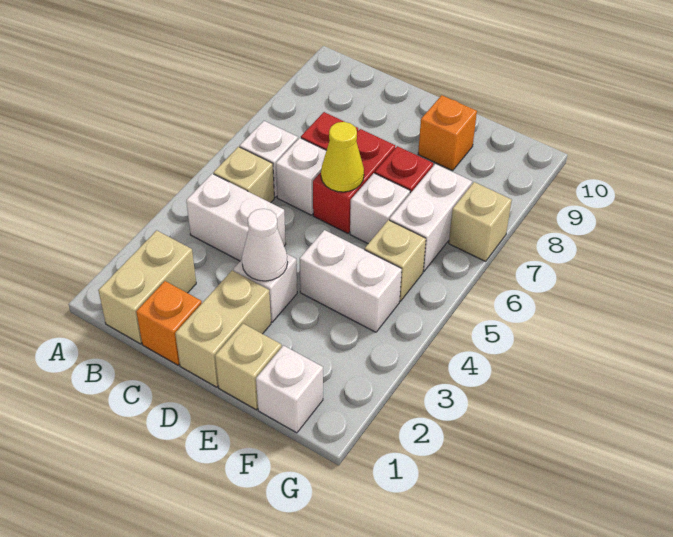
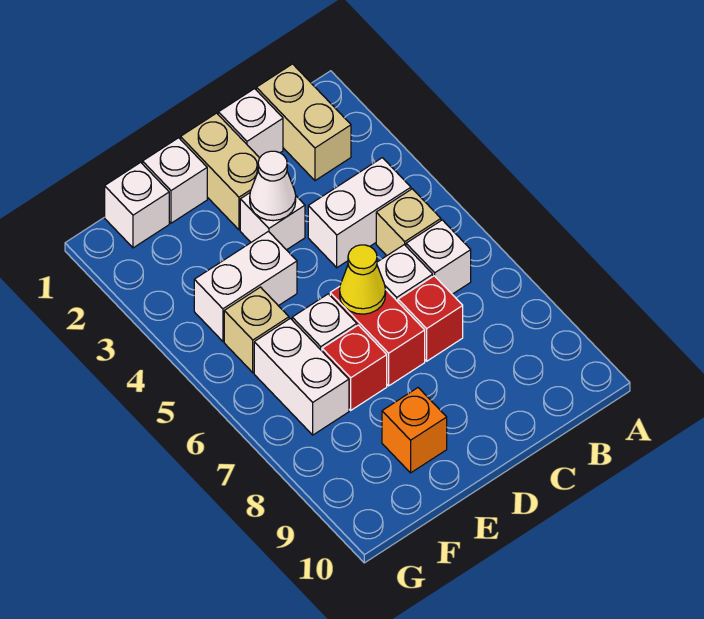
orange brick C1 level 1 -> white brick C1 level 1
tan brick E1 level 1 -> white brick E1 level 1
tan brick G7 level 1 -> none

